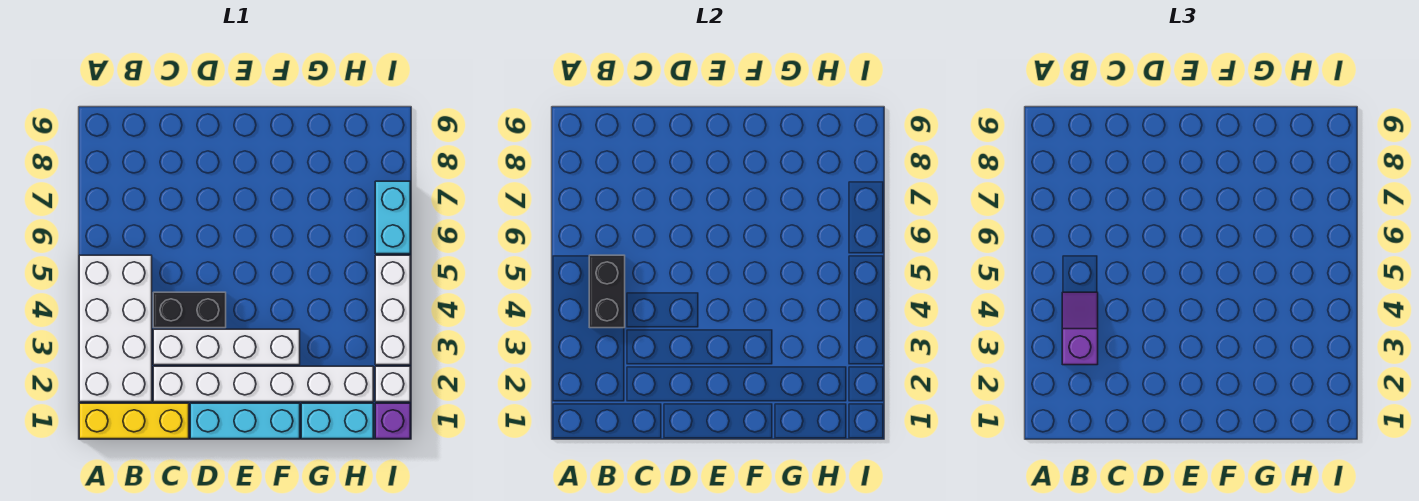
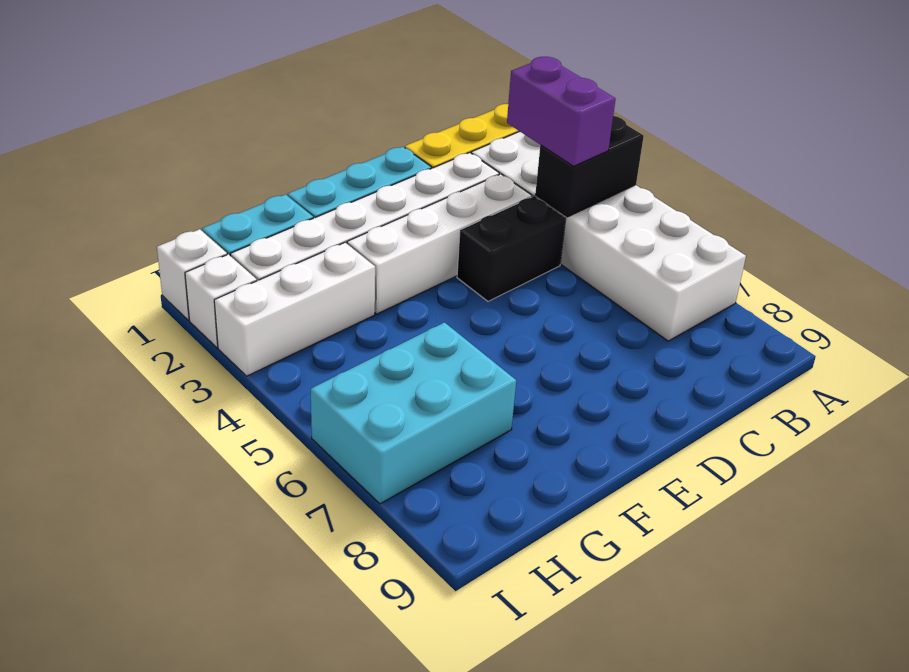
white brick A2:B5 level 1 -> white brick A2:B7 level 1
purple slope B3:B4 level 3 top 3 -> purple brick B3:B4 level 3
black brick B4:B5 level 2 -> black brick A4:B4 level 2
purple brick I1 level 1 -> white brick I1 level 1
white brick I3:I5 level 1 -> white brick G3:I3 level 1
cyan brick I6:I7 level 1 -> cyan brick G6:I7 level 1

